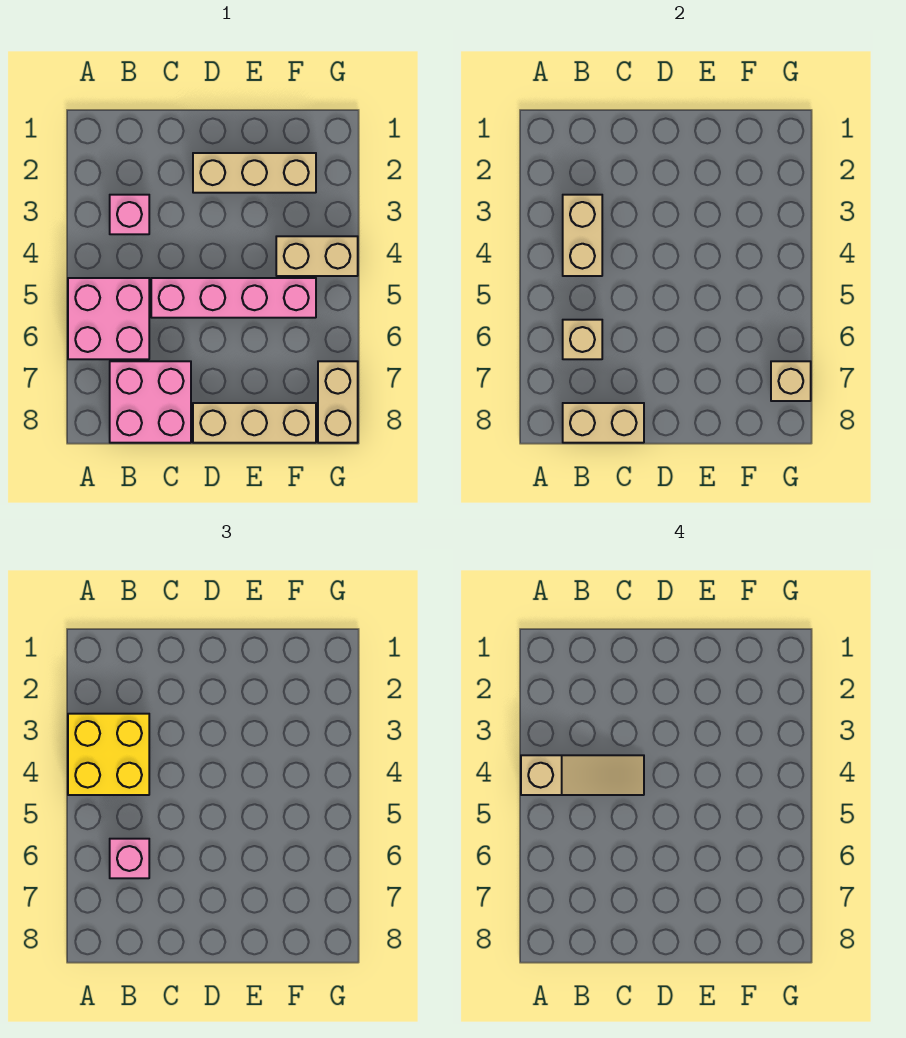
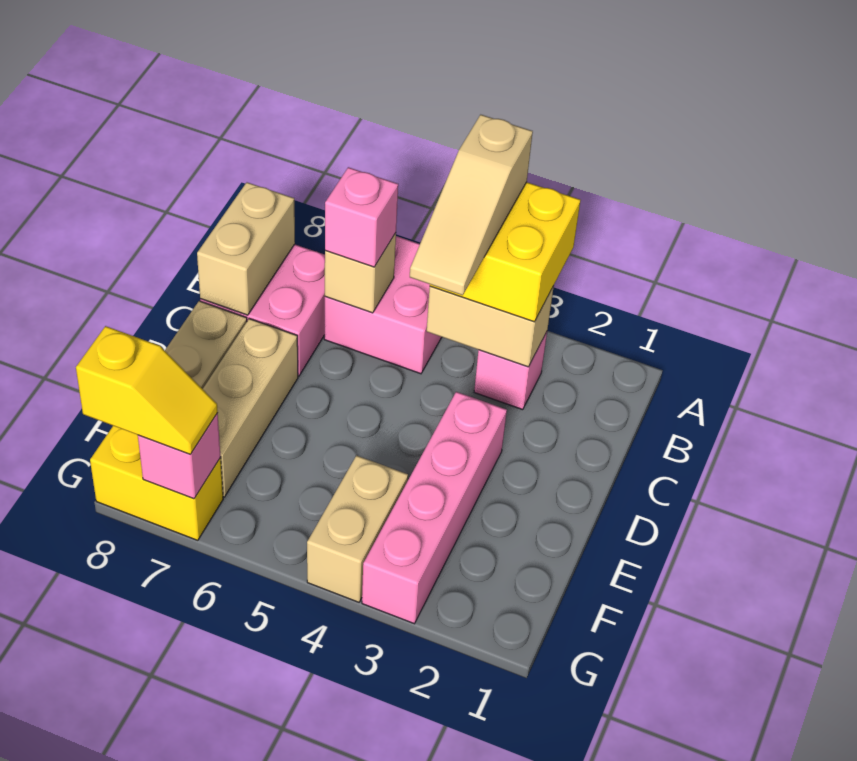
pink brick C5:F5 level 1 -> pink brick D3:G3 level 1
tan brick D2:F2 level 1 -> tan brick D7:F7 level 1
tan brick G7:G8 level 1 -> yellow brick G7:G8 level 1
tan brick G7 level 2 -> pink brick G7 level 2
none -> yellow slope G7:G8 level 3 top 8

